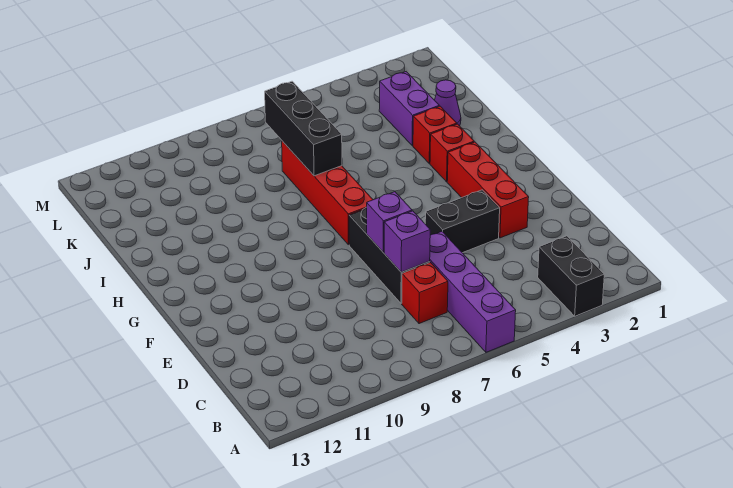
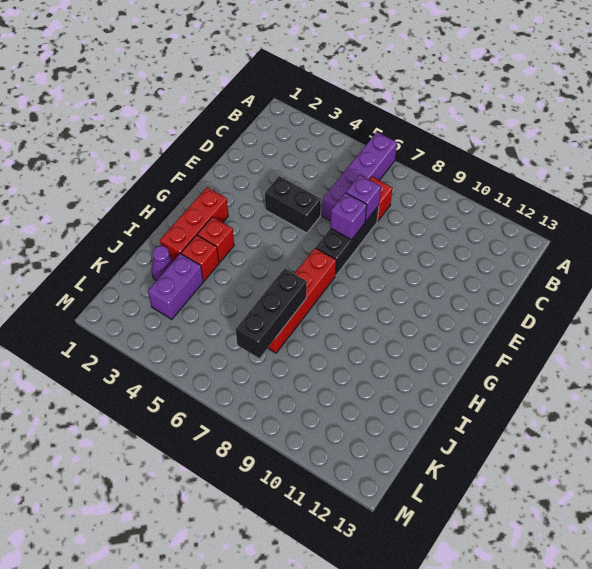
black brick A3:B3 level 1 -> none
red brick E3:G3 level 1 -> red brick G2:I2 level 1

